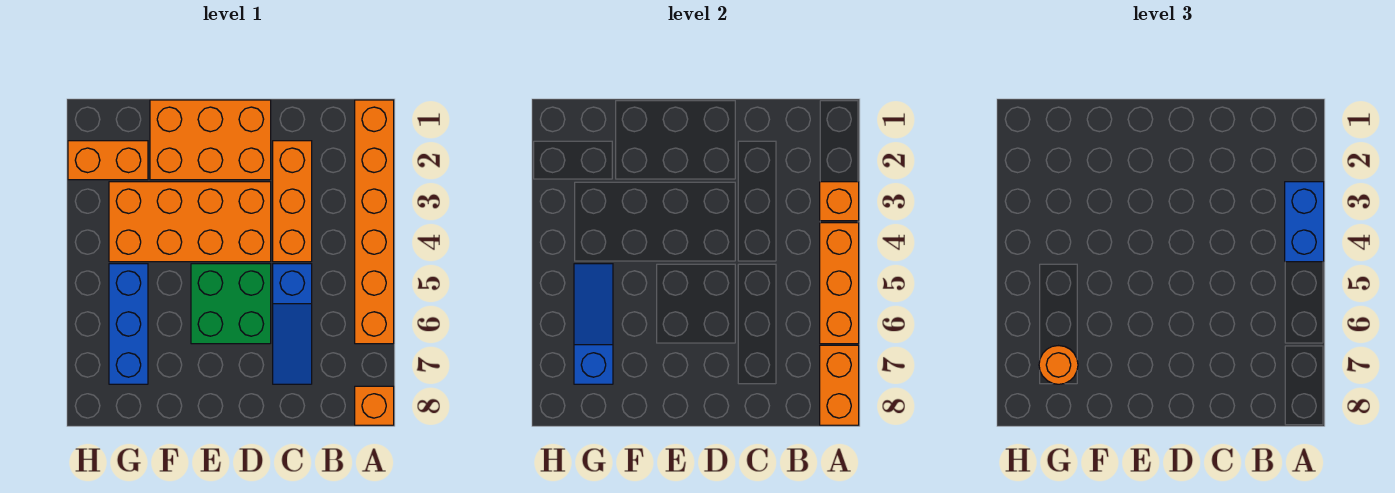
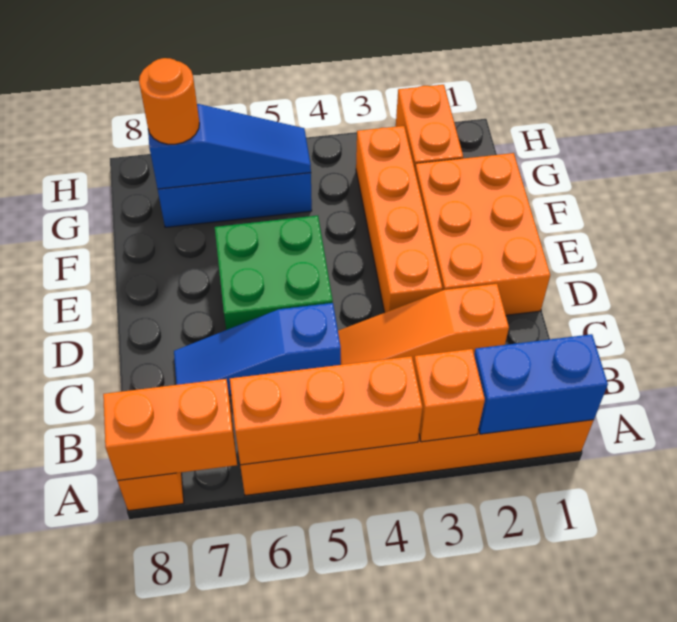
blue brick A3:A4 level 3 -> blue brick A1:A2 level 2
orange brick C2:C4 level 1 -> orange slope C2:C4 level 1 top 2
orange brick D3:G4 level 1 -> orange brick D3:G3 level 1

